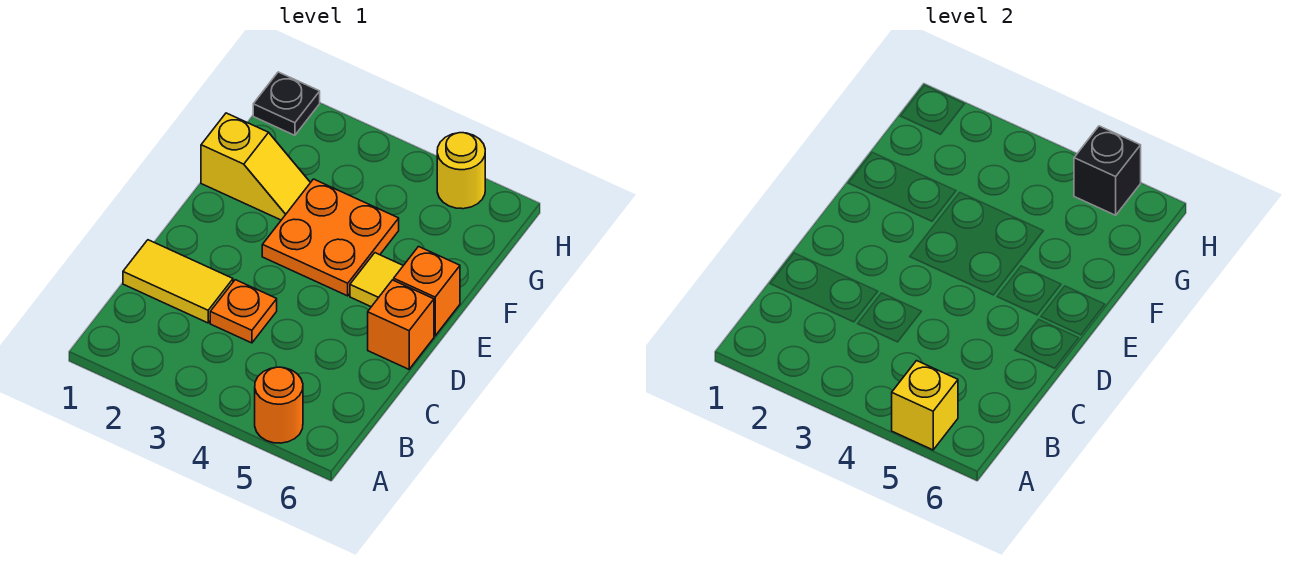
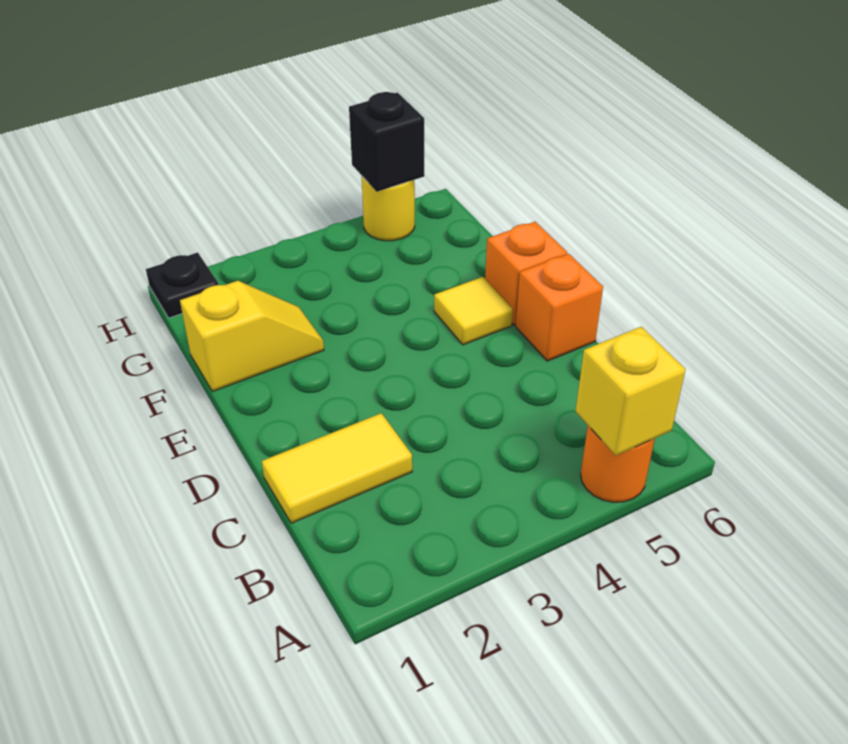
orange plate C3 level 1 -> none
orange plate E3:F4 level 1 -> none

